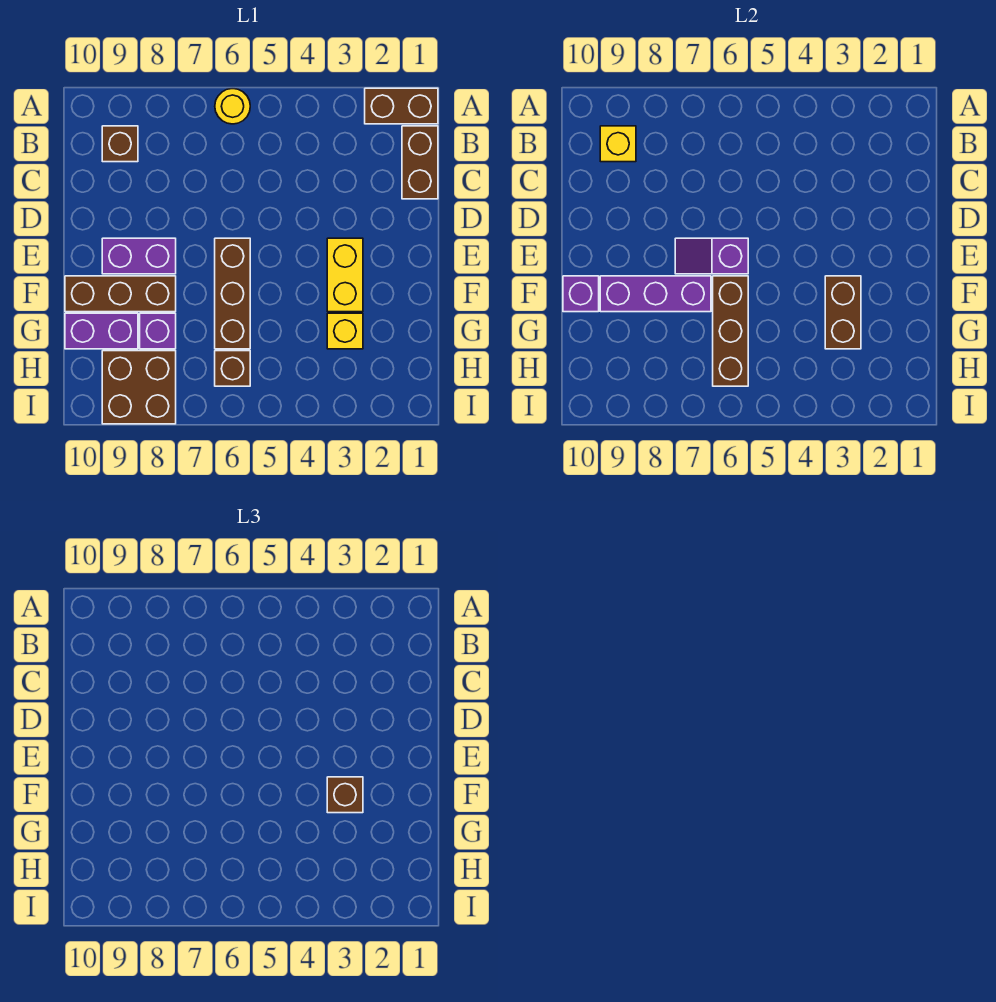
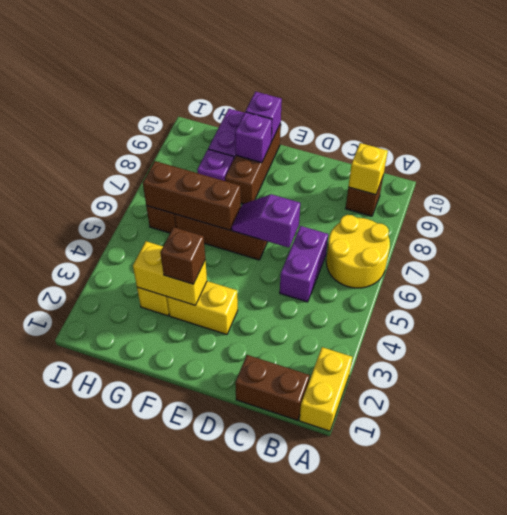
brown brick A1:A2 level 1 -> yellow brick A1:A2 level 1
yellow round brick A6 level 1 -> yellow round brick A6:B7 level 1
purple slope E6:E7 level 2 top 6 -> purple slope D6:E6 level 2 top D
purple brick E8:E9 level 1 -> purple brick C5:C6 level 1
brown brick F3:G3 level 2 -> yellow brick F3:G3 level 2
purple brick F7:F9 level 2 -> purple brick F9 level 2
brown brick H8:I9 level 1 -> none

